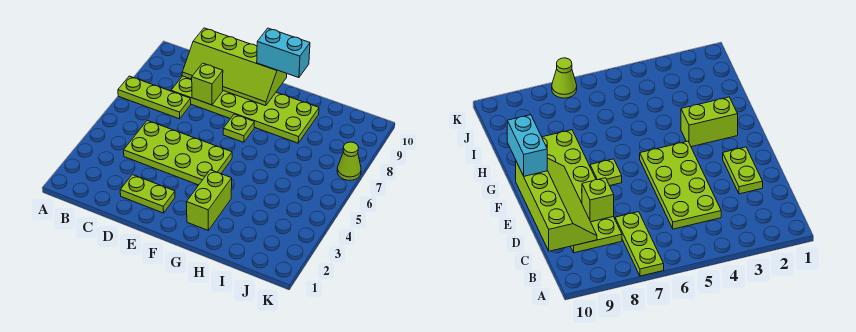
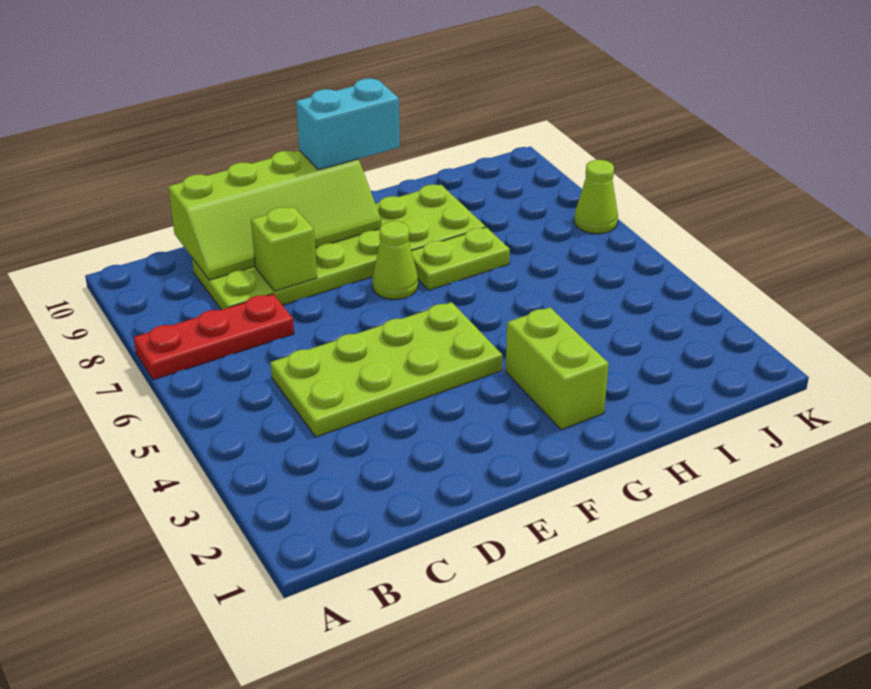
lime plate A7:C7 level 1 -> red plate A7:C7 level 1
lime plate D2:E2 level 1 -> lime plate G7:H7 level 1
lime plate F7 level 1 -> lime cone F7 level 1

